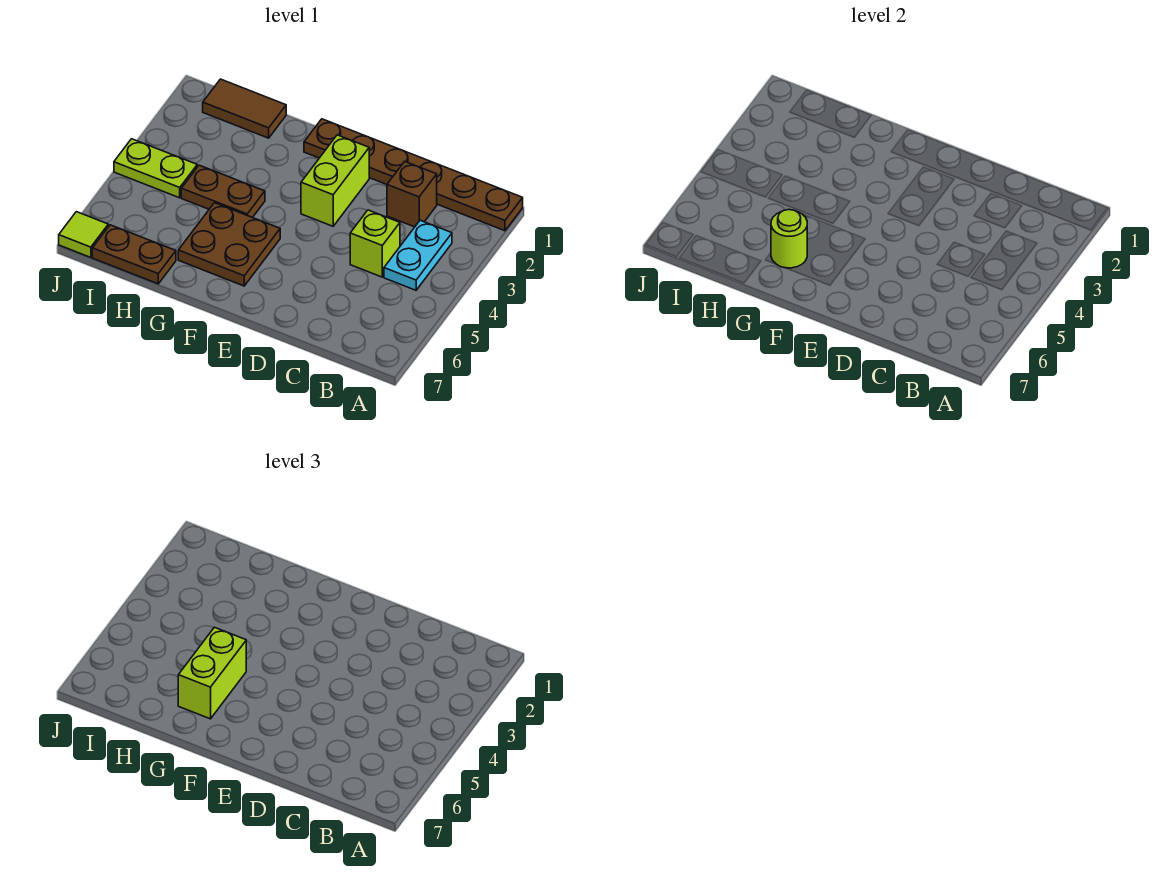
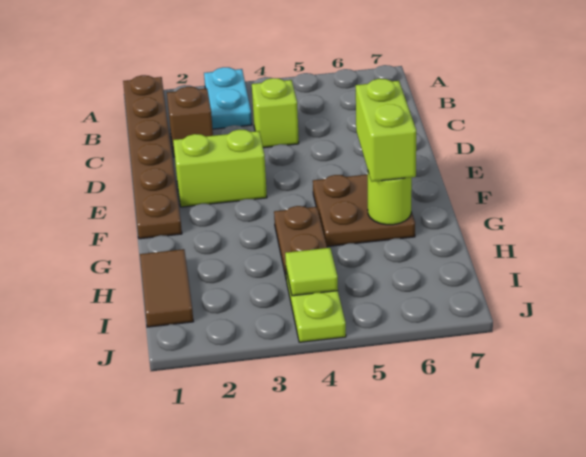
cyan plate B3:B4 level 1 -> cyan plate A3:B3 level 1
lime brick G5:G6 level 3 -> lime brick F6:G6 level 3
brown plate H7:I7 level 1 -> none
lime tile J7 level 1 -> lime tile I4 level 2

